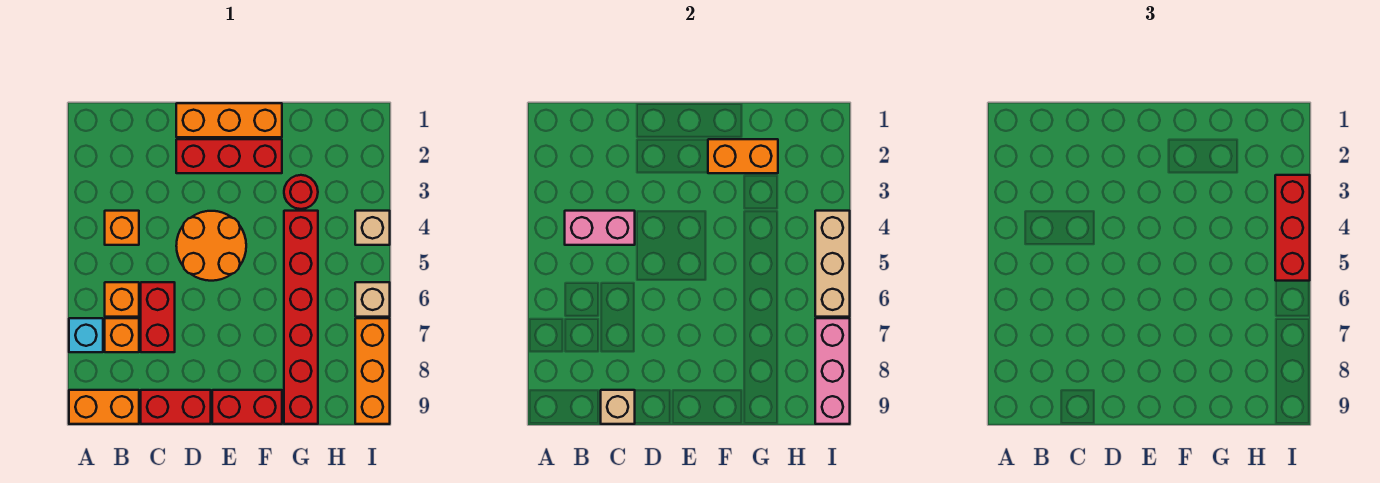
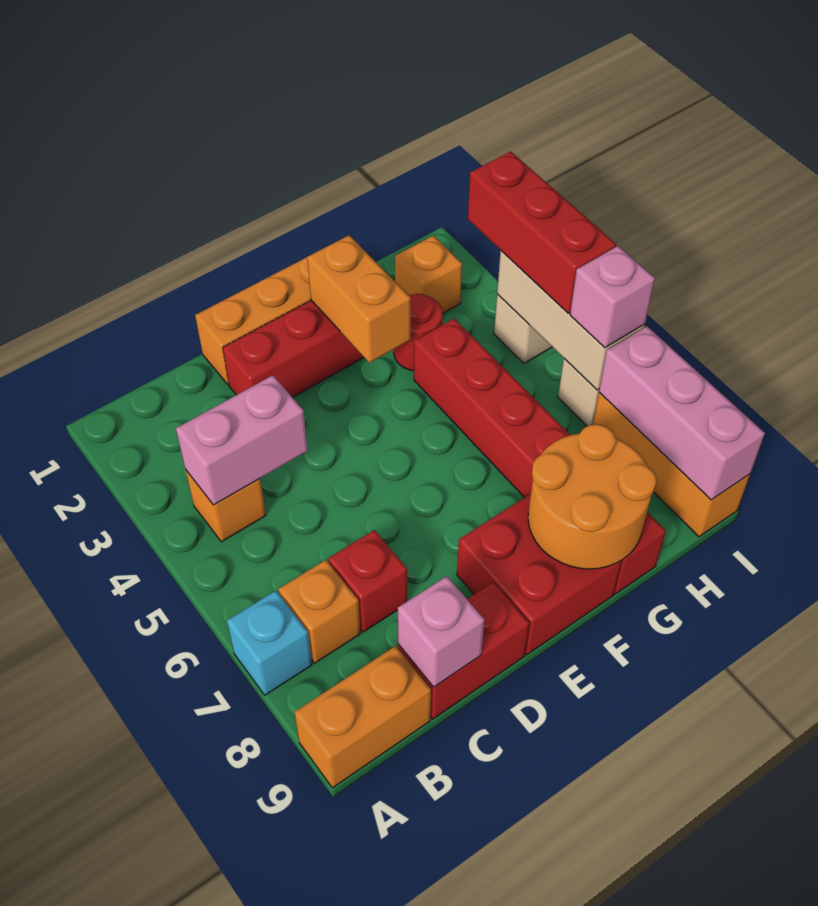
orange brick B6 level 1 -> orange brick H2 level 1
red brick C6:C7 level 1 -> red brick C7 level 1
tan brick C9 level 2 -> pink brick C9 level 2
orange round brick D4:E5 level 1 -> orange round brick F8:G9 level 2
red brick E9:F9 level 1 -> red brick E8:F9 level 1
orange brick F2:G2 level 2 -> orange brick F2:F3 level 2
none -> pink brick I6 level 3

